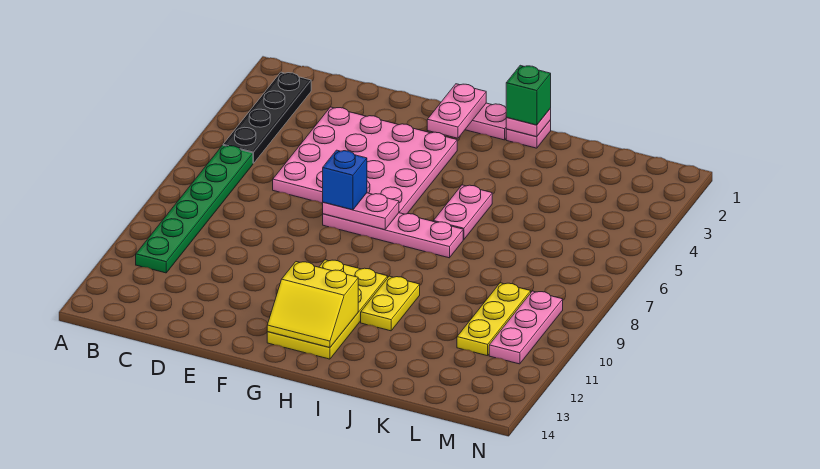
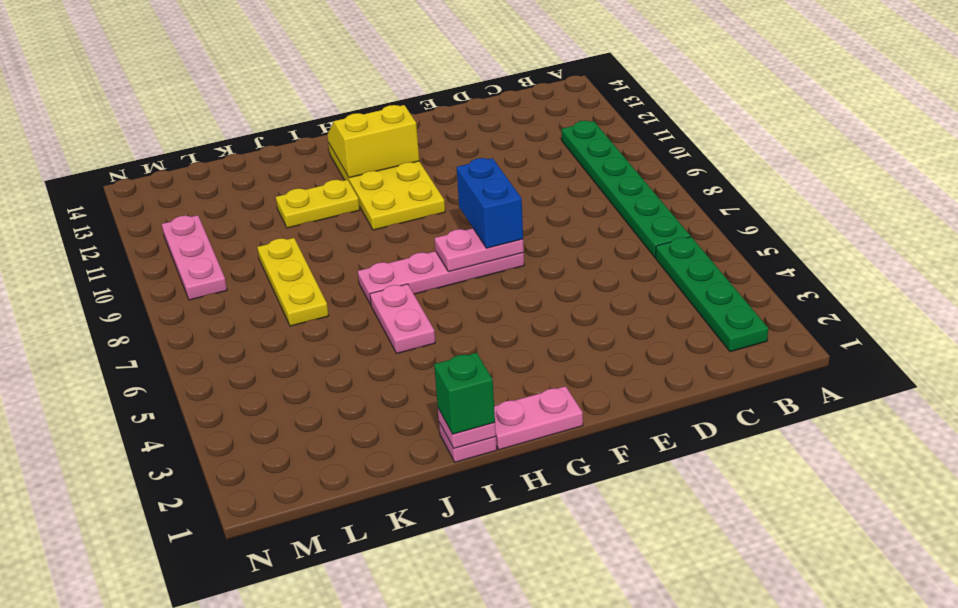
black plate B2:B5 level 1 -> green plate B2:B5 level 1
pink plate D3:G6 level 1 -> none
blue brick F7 level 3 -> blue brick F7:F8 level 3
pink plate G1:G2 level 2 -> none
yellow plate I10:I11 level 1 -> yellow plate I11:J11 level 1
yellow plate L9:L11 level 1 -> yellow plate K7:K9 level 1

